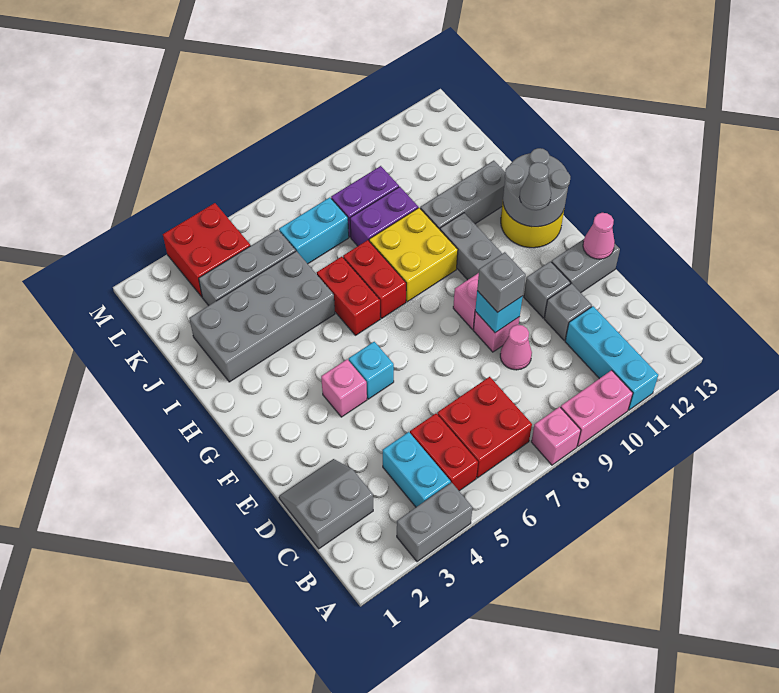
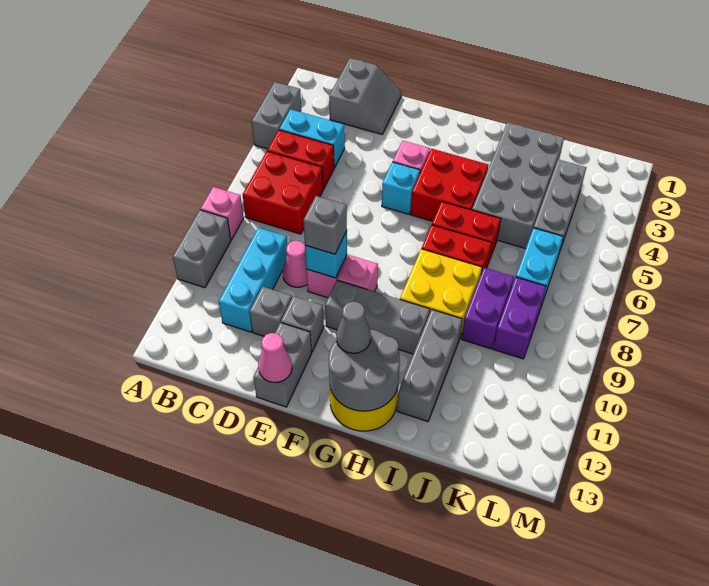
pink brick A9:A10 level 1 -> grey brick A9:A10 level 1
cyan brick A11:C11 level 1 -> cyan brick C9:C11 level 1
red brick L3:M4 level 1 -> red brick G4:H5 level 1

